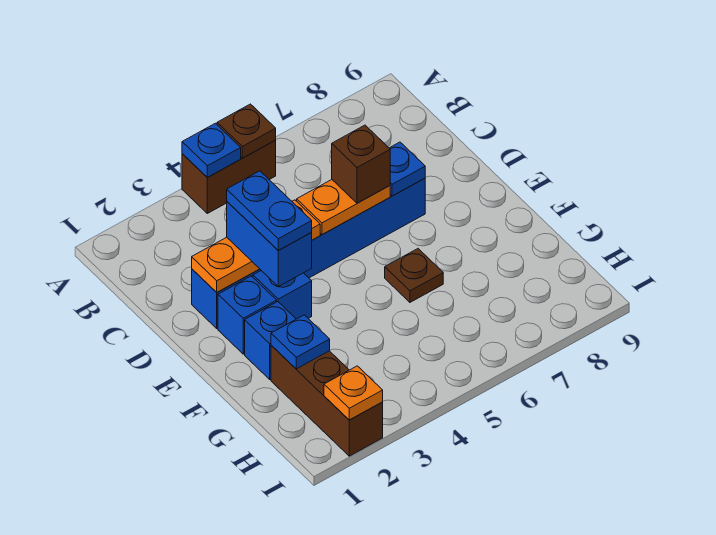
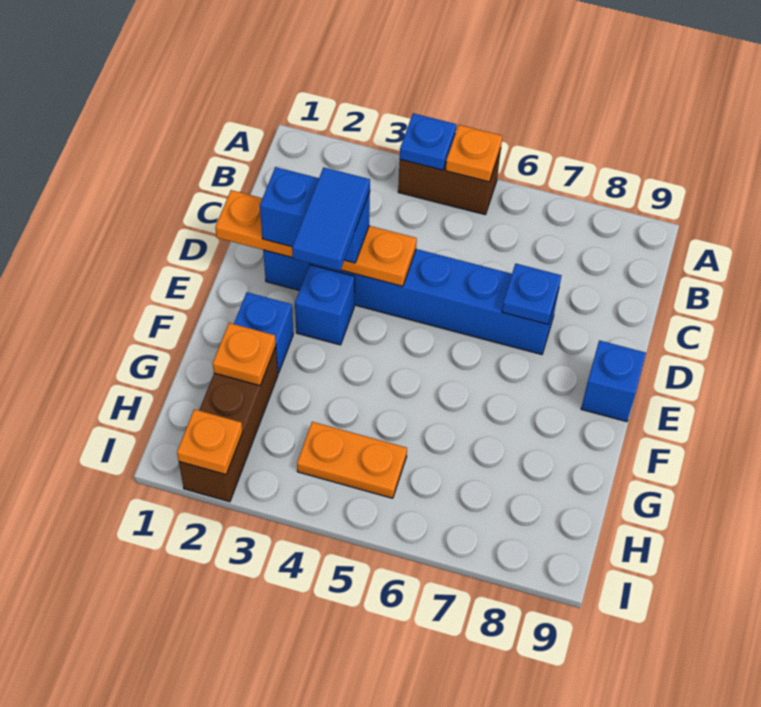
brown plate A5 level 2 -> orange plate A5 level 2
orange plate D2:D4 level 2 -> orange plate D1:D4 level 2
blue brick D3:E3 level 3 -> blue brick D2:D3 level 3
blue plate D3:E3 level 4 -> blue tile D3:E3 level 4
orange plate D5:D6 level 2 -> orange plate H4:H5 level 1
brown brick D6 level 3 -> none
blue brick E2 level 1 -> blue brick E9 level 1
brown plate F6 level 1 -> none
blue plate G2 level 2 -> orange plate G2 level 2

